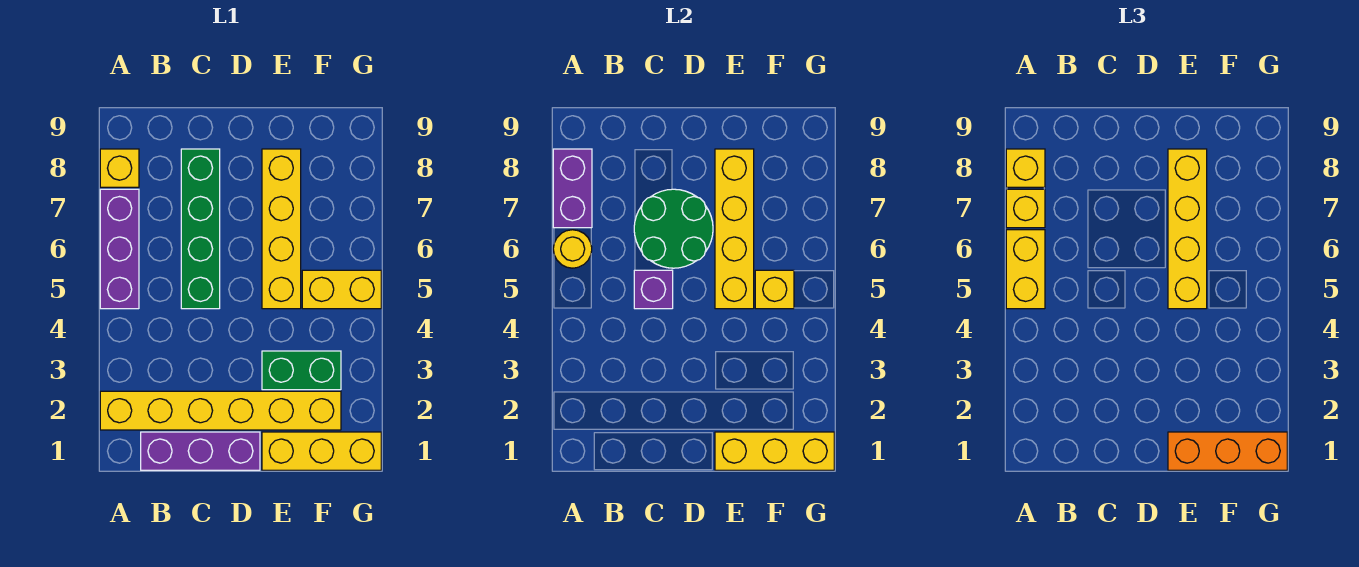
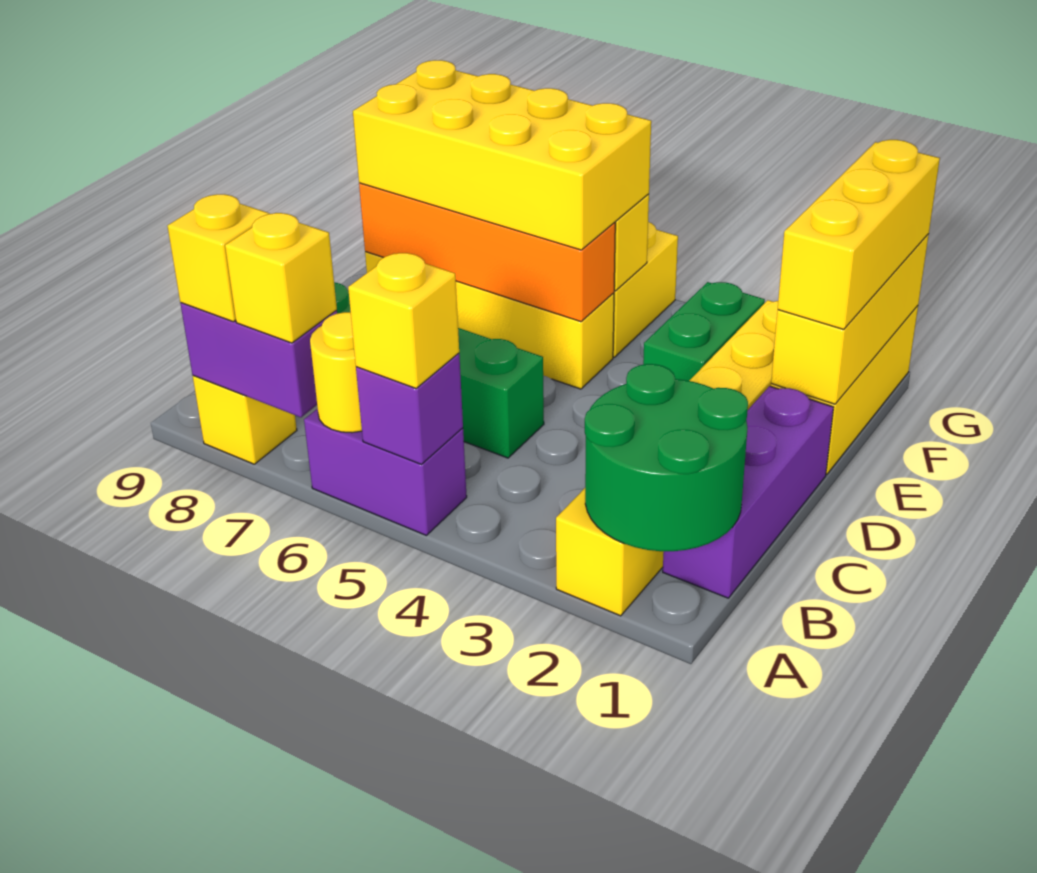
purple brick A5:A7 level 1 -> purple brick A5:A6 level 1
yellow brick A5:A6 level 3 -> yellow brick A5 level 3
purple brick C5 level 2 -> purple brick A5 level 2
green round brick C6:D7 level 2 -> green round brick A1:B2 level 2
orange brick E1:G1 level 3 -> yellow brick E1:G1 level 3
yellow brick E5:E8 level 2 -> orange brick E5:E8 level 2
yellow brick E5:E8 level 3 -> yellow brick E5:F8 level 3

